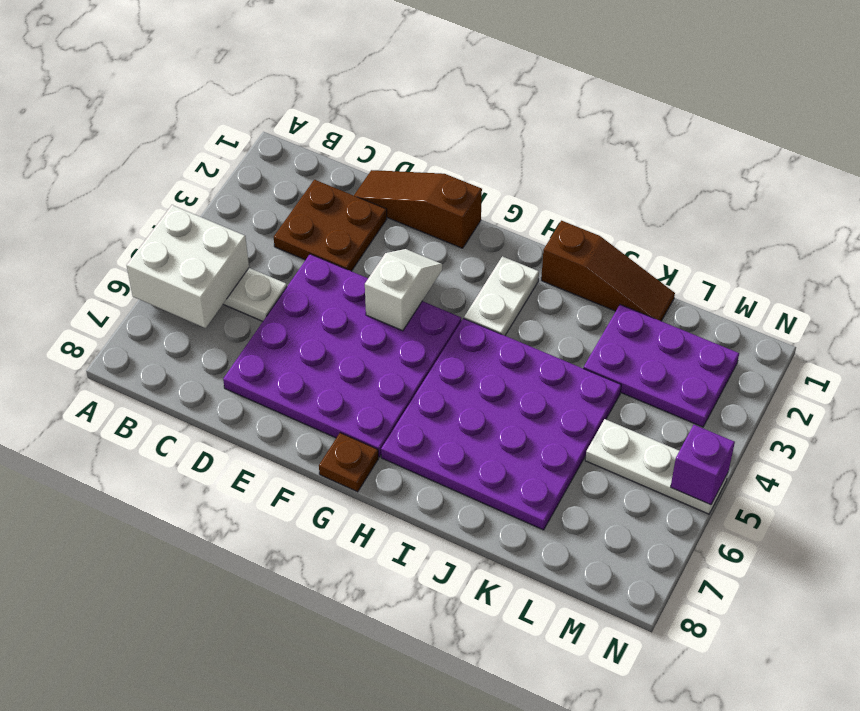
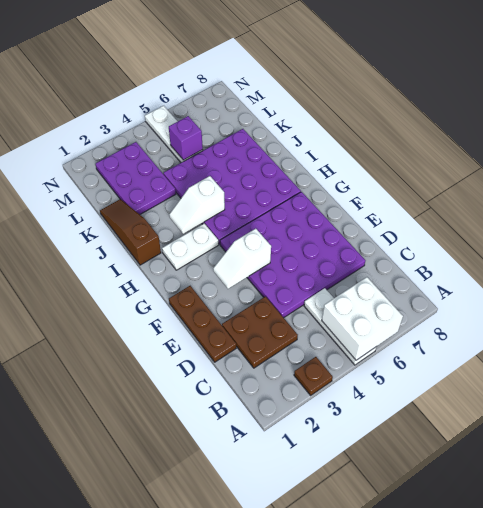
brown slope D1:F1 level 1 top F -> brown plate D1:F1 level 1
brown plate G8 level 1 -> brown plate A3 level 1
none -> white slope I3:I4 level 2 top 4
purple brick N5 level 2 -> purple brick L5 level 2

